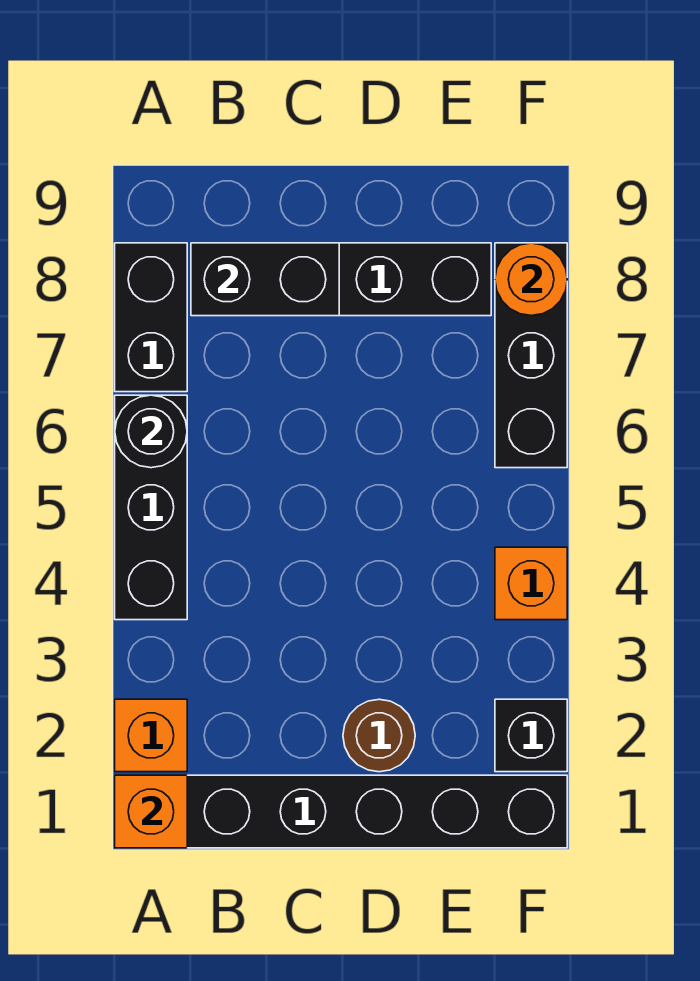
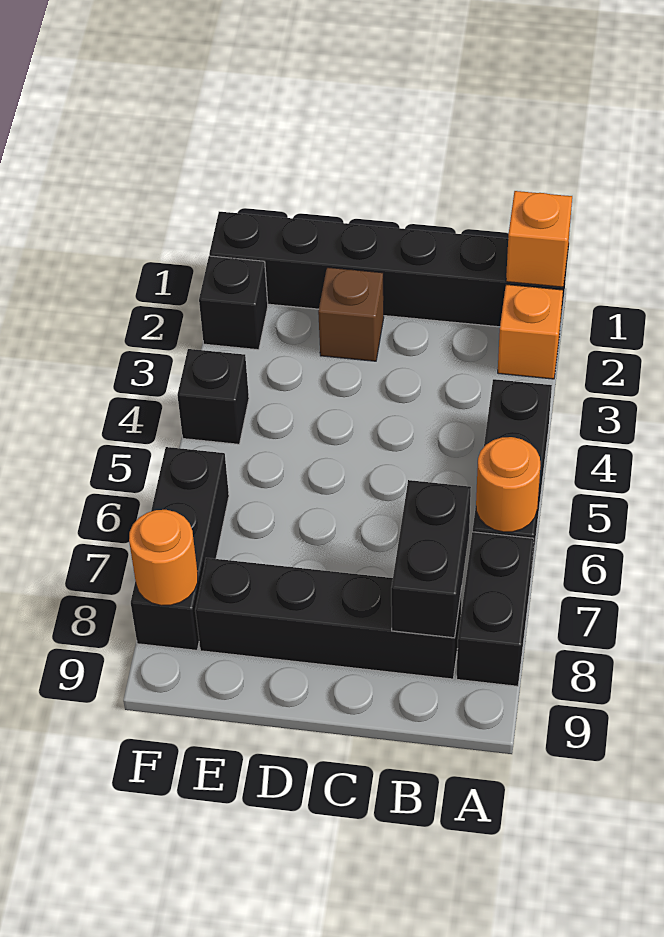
black round brick A6 level 2 -> orange round brick A6 level 2
black brick B8:C8 level 2 -> black brick B7:B8 level 2
brown round brick D2 level 1 -> brown brick D2 level 1
orange brick F4 level 1 -> black brick F4 level 1

